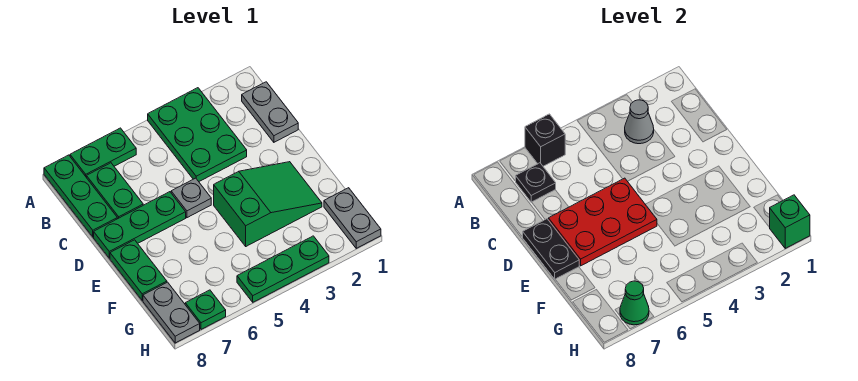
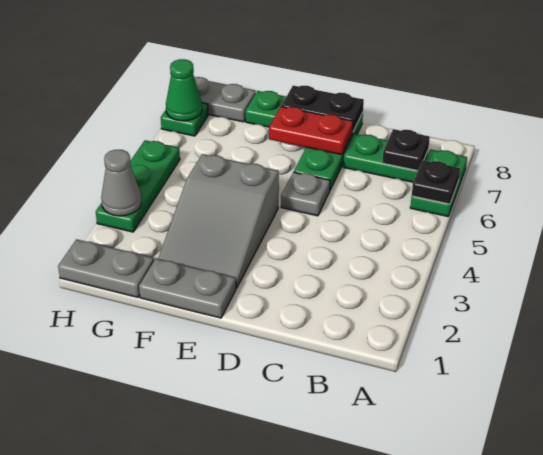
green plate A3:C4 level 1 -> none
black brick A6 level 2 -> black plate A6 level 2
green plate A8:C8 level 1 -> none
grey plate B1:C1 level 1 -> grey plate E1:F1 level 1
grey cone B3 level 2 -> grey cone H3 level 2
red plate D5:E7 level 2 -> red plate D7:E7 level 2
green slope E2:F4 level 1 top 4 -> grey slope E2:F4 level 1 top 4
green brick H1 level 2 -> none

